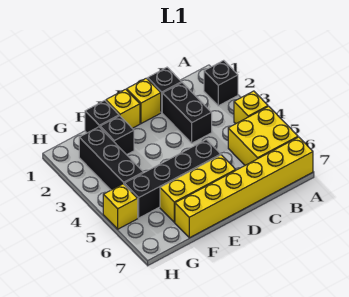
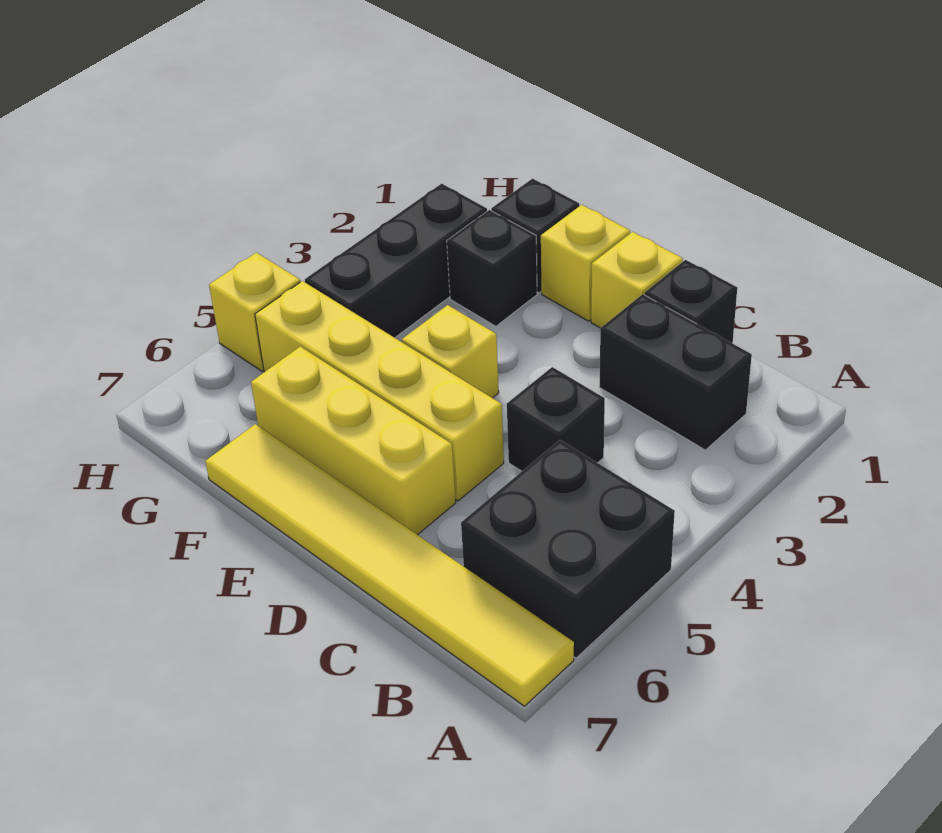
black brick A2 level 1 -> black brick C4 level 1
yellow brick A4 level 1 -> yellow brick E4 level 1
yellow brick A5:B6 level 1 -> black brick A5:B6 level 1
yellow brick A7:F7 level 1 -> yellow tile A7:F7 level 1
black brick C2:C3 level 1 -> black brick B2:C2 level 1
black brick D5:G5 level 1 -> yellow brick D5:G5 level 1

